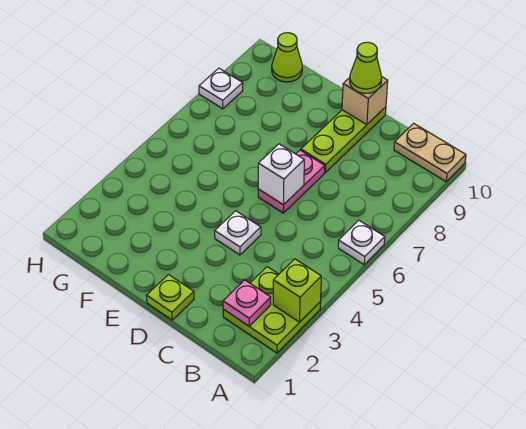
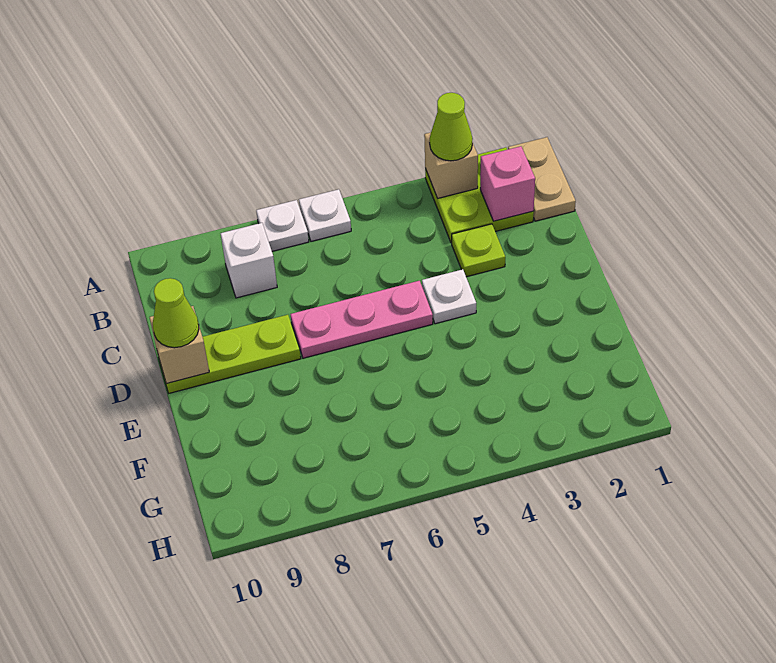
lime brick A3 level 2 -> tan brick A3 level 2
tan plate A10:B10 level 1 -> tan plate A1:B1 level 1
pink plate B2 level 2 -> pink brick B2 level 2
lime plate D1 level 1 -> lime plate C3 level 1
pink plate D6:D7 level 1 -> pink plate D5:D7 level 1
white brick D6 level 2 -> white brick B8 level 1
lime cone G10 level 1 -> lime cone A3 level 3
white plate H8 level 1 -> white plate A7 level 1

